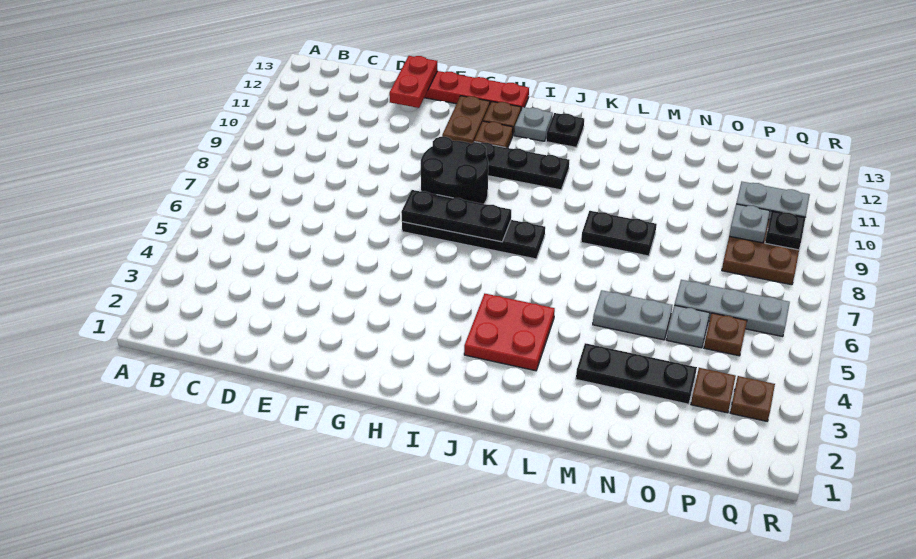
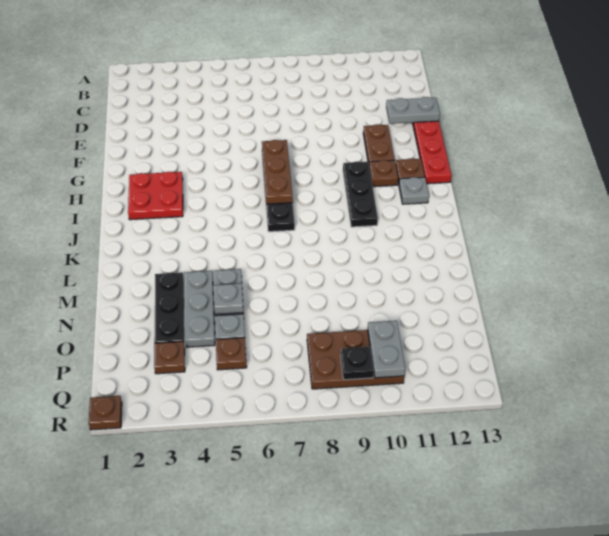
red plate E12:E13 level 2 -> grey plate E12:E13 level 2
black plate G7:I7 level 2 -> brown plate G7:I7 level 2
black round brick G8:H9 level 1 -> none
brown plate G11:G12 level 1 -> brown plate F11:G11 level 1
red plate J3:K4 level 1 -> red plate H2:I3 level 1
black plate J12 level 1 -> none
black plate L8:M8 level 1 -> none
grey plate O6:Q6 level 1 -> grey plate M4:O4 level 1
grey plate P9 level 2 -> grey plate N5 level 2
brown plate Q3 level 1 -> brown plate R1 level 1

